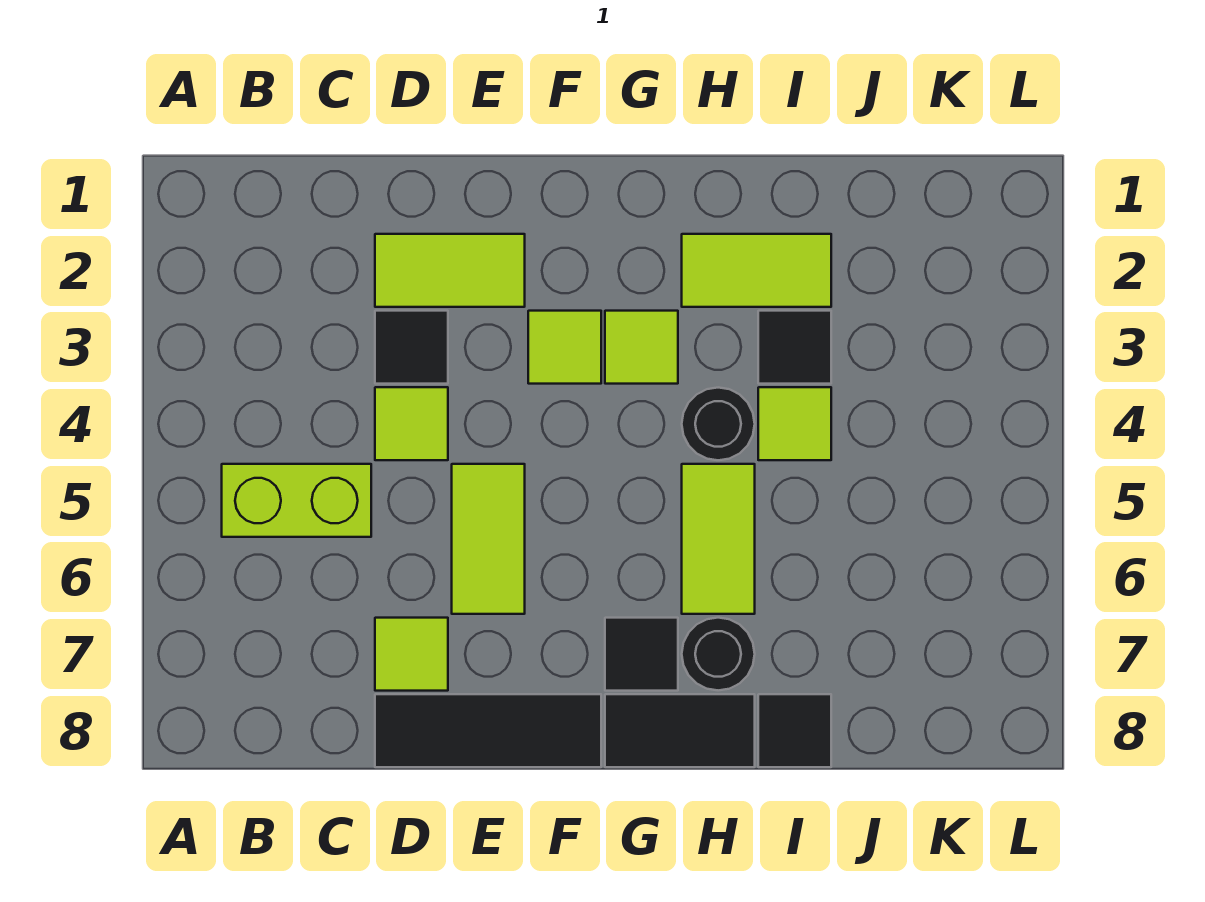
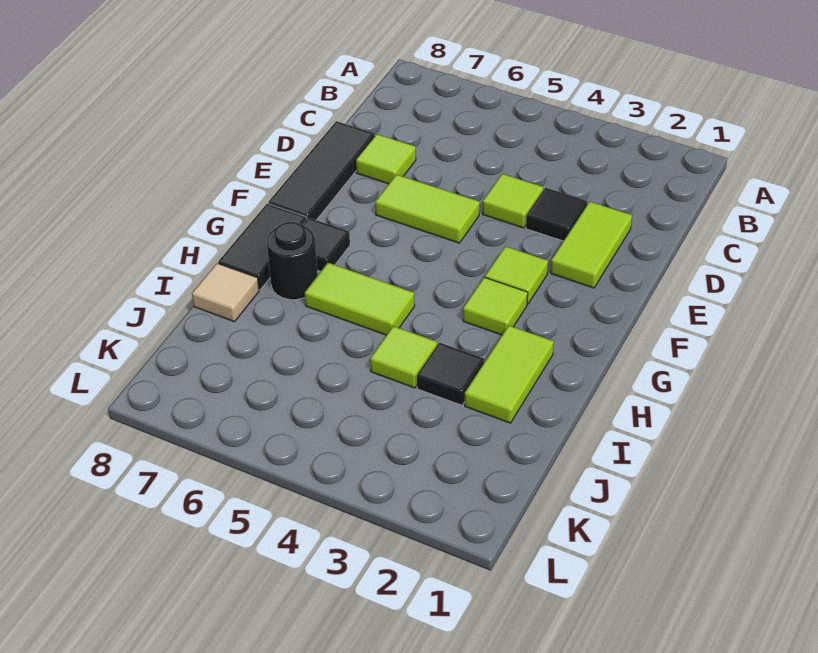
lime brick B5:C5 level 1 -> none
black round brick H4 level 1 -> none
black tile I8 level 1 -> tan tile I8 level 1

